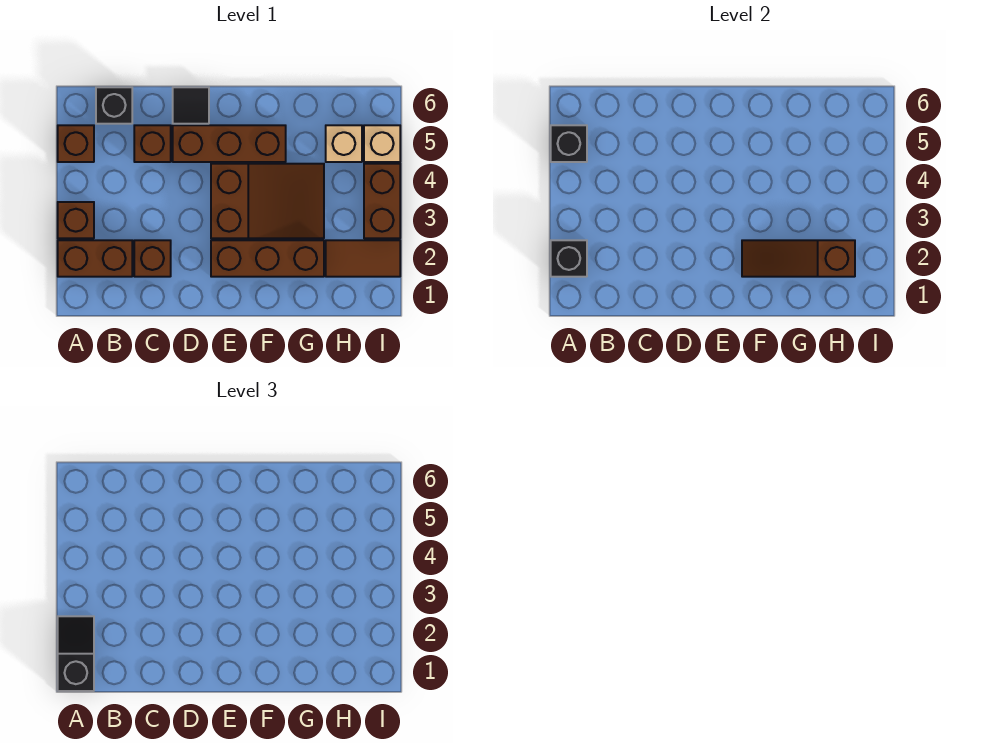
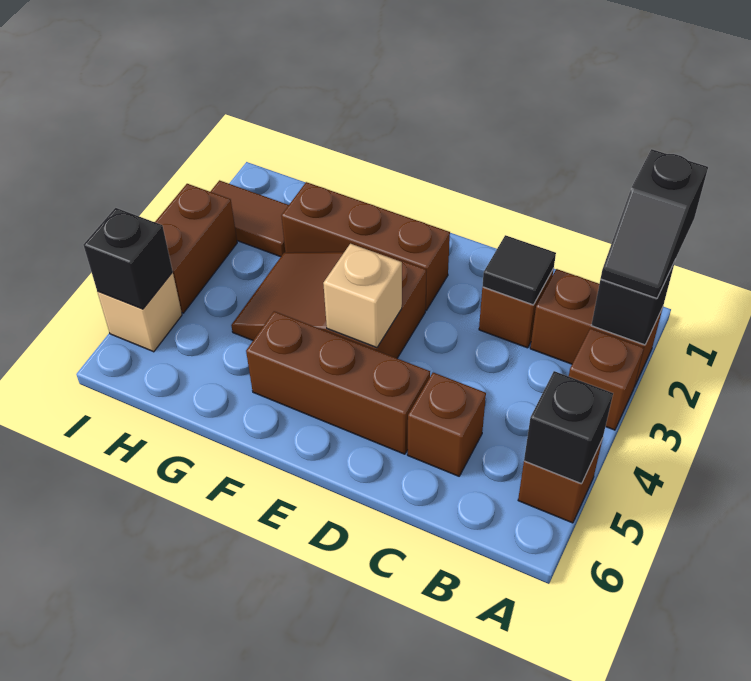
black brick B6 level 1 -> black brick I5 level 2
black tile D6 level 1 -> black tile C2 level 2
brown slope F2:H2 level 2 top H -> none
tan brick H5 level 1 -> tan brick E4 level 2

